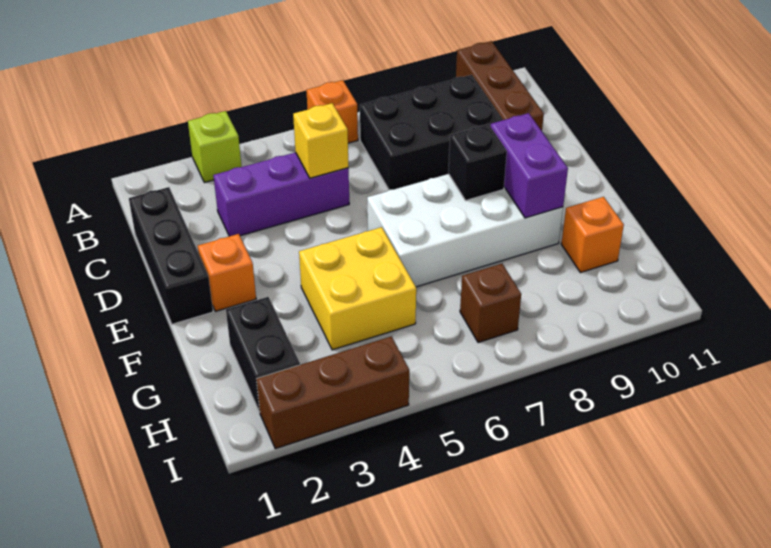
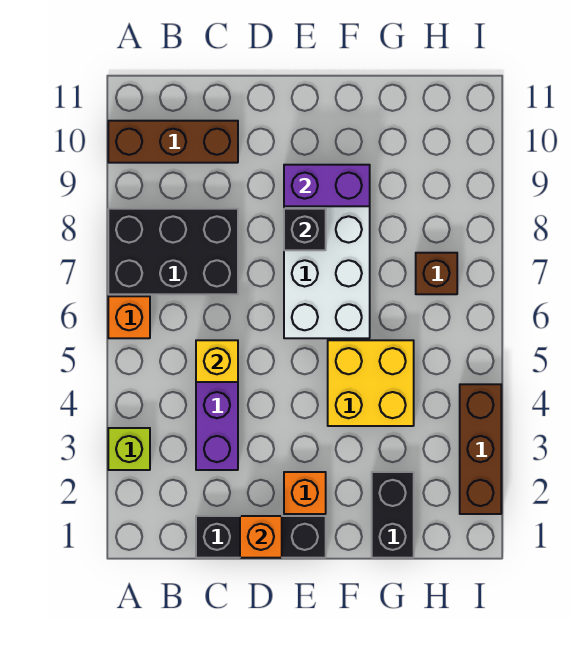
black brick B7:C9 level 1 -> black brick A7:C8 level 1
black brick G2:H2 level 1 -> black brick G1:G2 level 1
orange brick G10 level 1 -> orange brick D1 level 2

